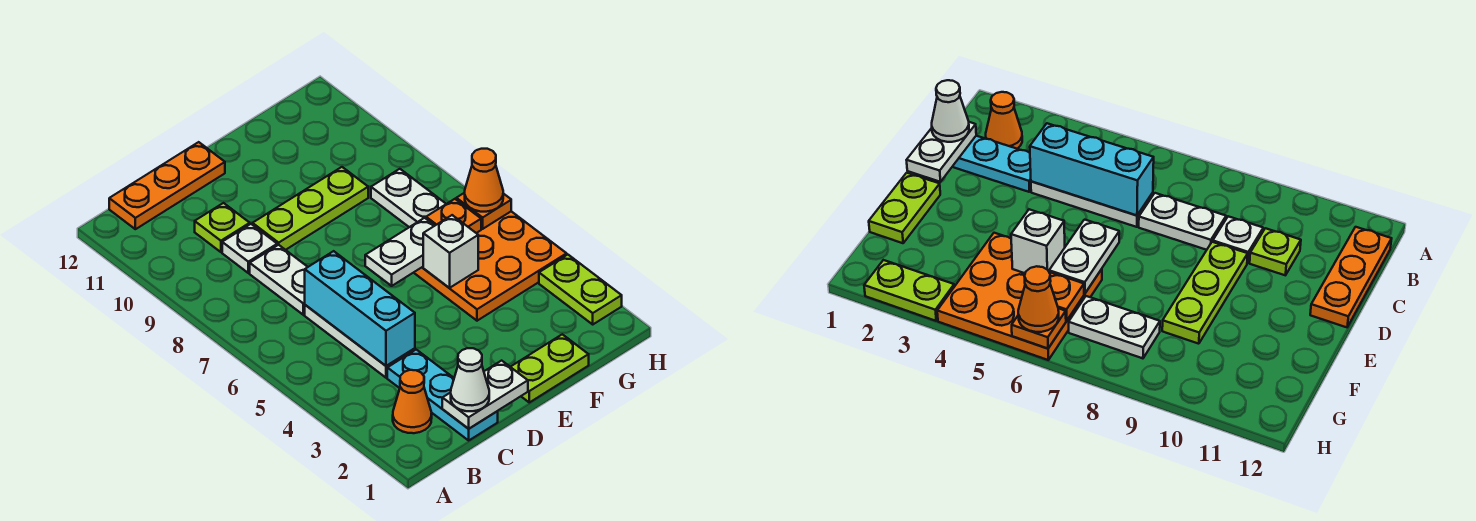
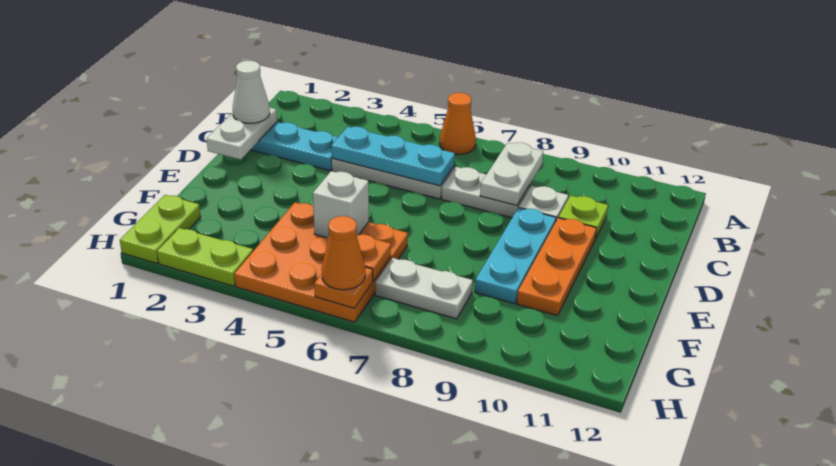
orange cone B2 level 1 -> orange cone A6 level 1
orange plate B12:D12 level 1 -> orange plate D10:F10 level 1
cyan brick C4:C6 level 2 -> cyan plate C4:C6 level 2
lime plate D9:F9 level 1 -> cyan plate D9:F9 level 1
lime plate E1:F1 level 1 -> lime plate G1:H1 level 1
white plate E6:F6 level 2 -> white plate B8:C8 level 2

